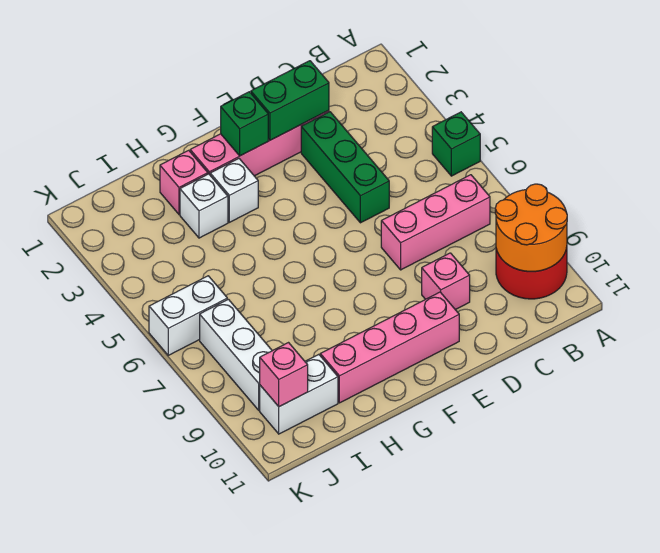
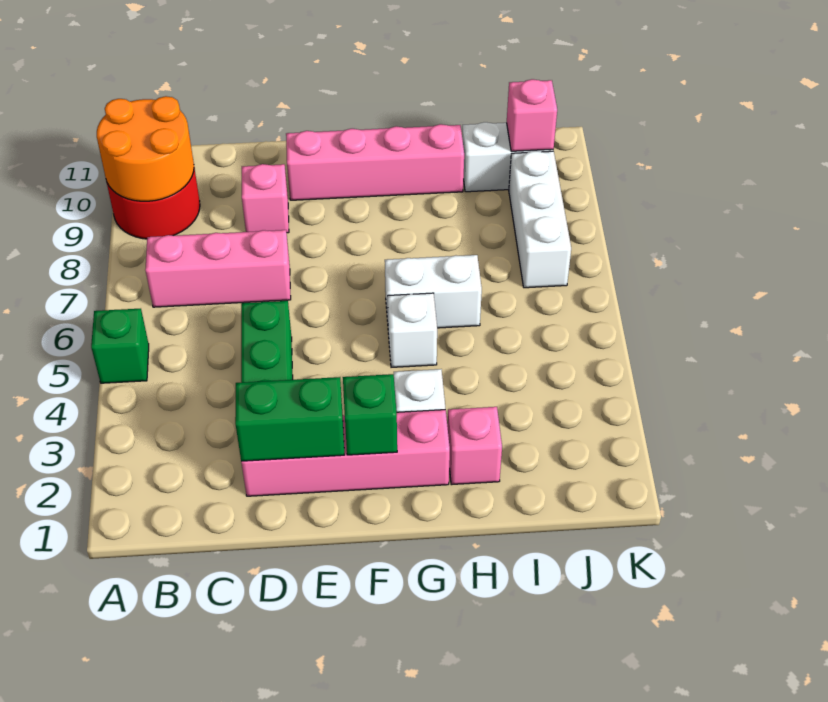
white brick H3 level 1 -> white brick G5 level 1
white brick J6:K6 level 1 -> white brick G6:H6 level 1

